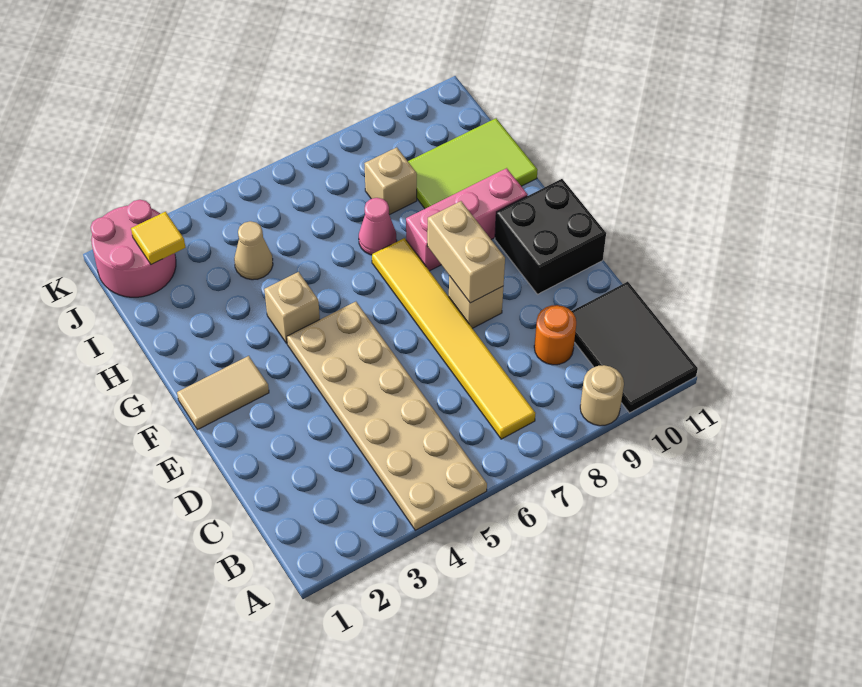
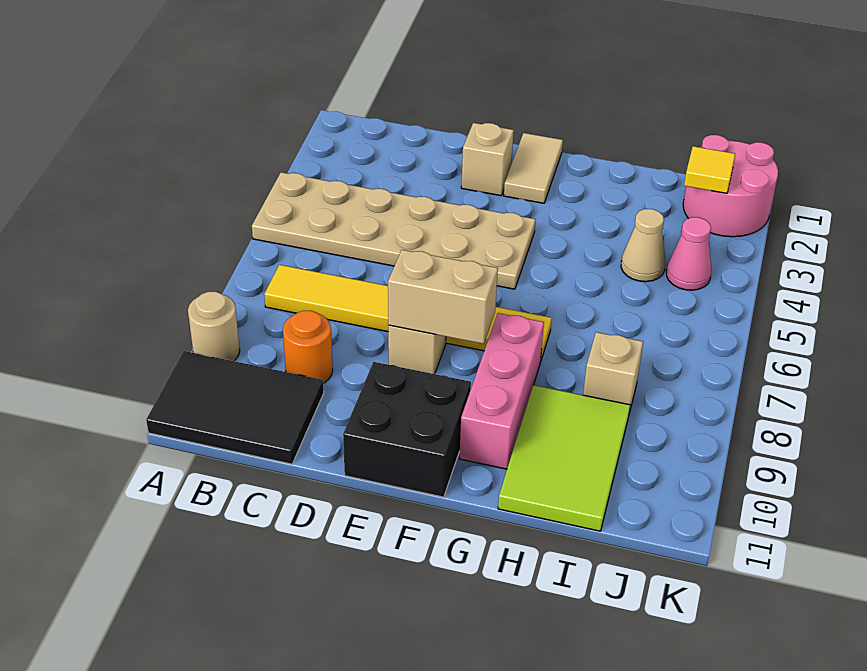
tan brick G4 level 1 -> tan brick E2 level 1
pink cone H7 level 1 -> pink cone J4 level 1

